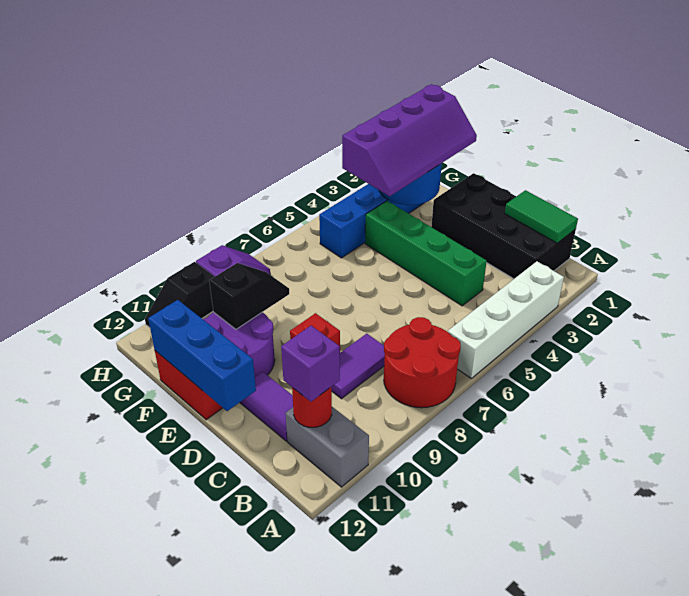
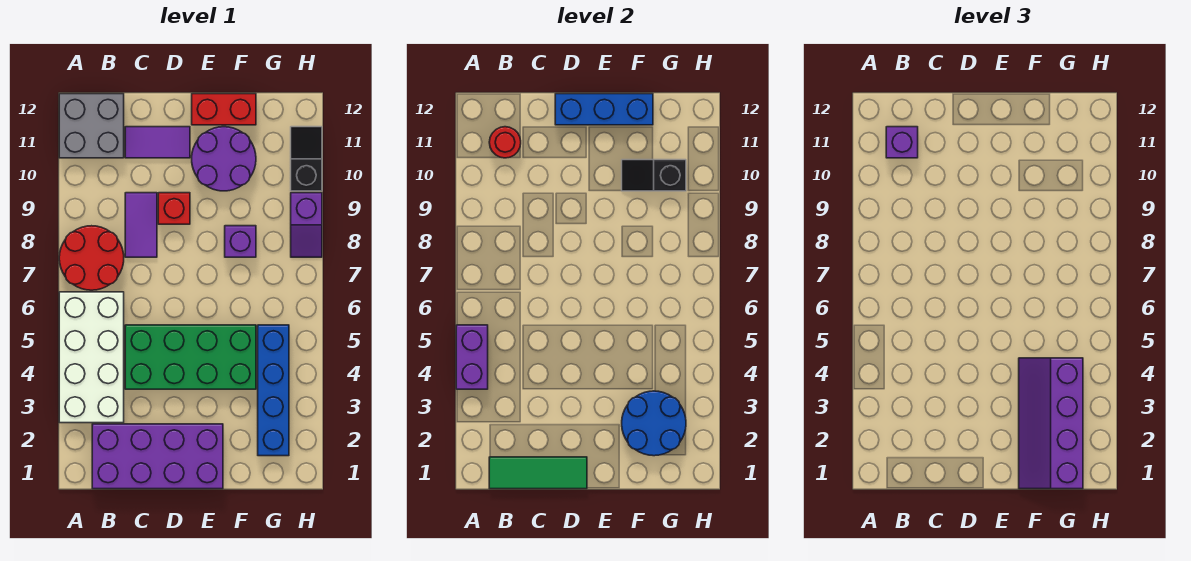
white brick A3:A6 level 1 -> white brick A3:B6 level 1
none -> purple brick A4:A5 level 2
grey brick A11:B11 level 1 -> grey brick A11:B12 level 1
black brick B1:E2 level 1 -> purple brick B1:E2 level 1
green tile B1:C1 level 2 -> green tile B1:D1 level 2
green brick C4:F4 level 1 -> green brick C4:F5 level 1
none -> purple brick F8 level 1
black slope F9:F10 level 2 top 10 -> black slope F10:G10 level 2 top G

